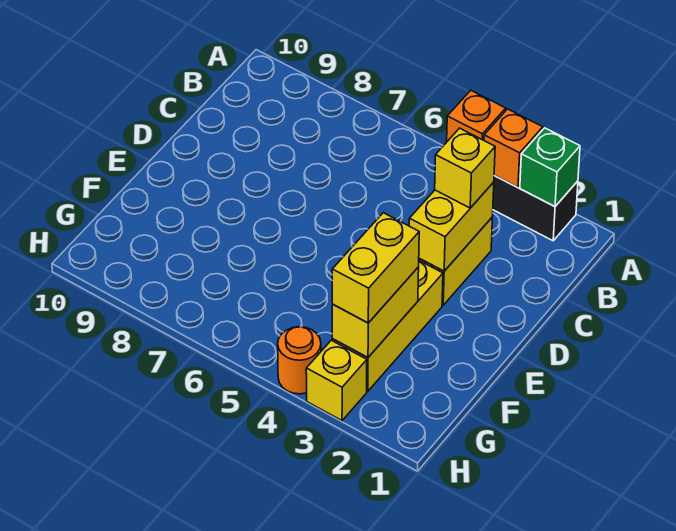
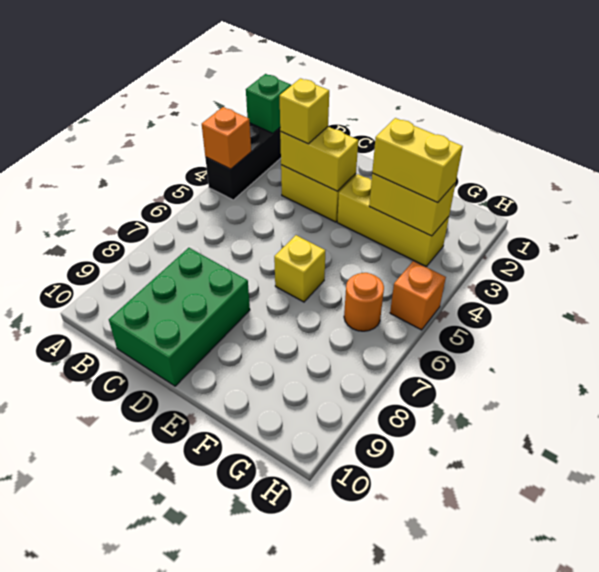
orange brick A3 level 2 -> orange brick H5 level 1
none -> green brick C8:D10 level 1
yellow brick H3 level 1 -> yellow brick E6 level 1
orange round brick H4 level 1 -> orange round brick G6 level 1

